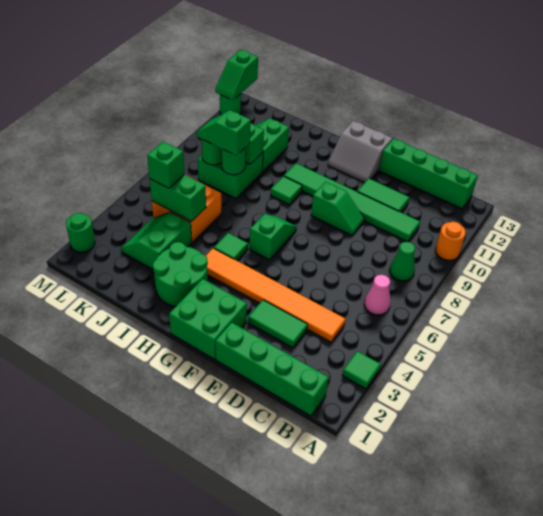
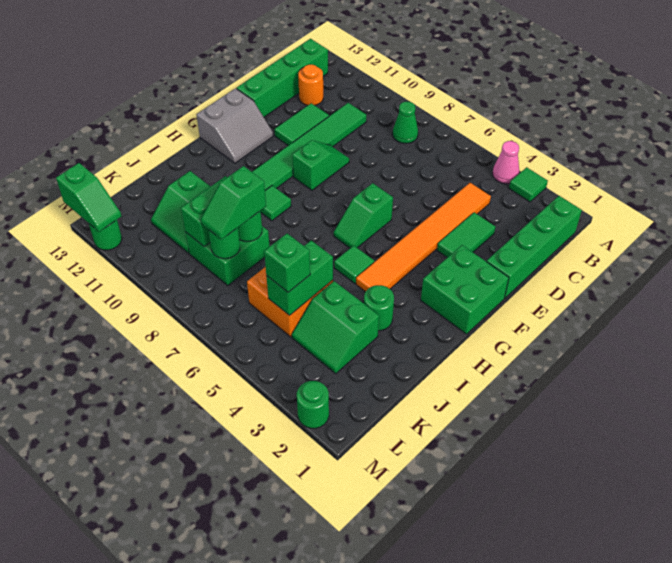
orange round brick A10 level 1 -> orange round brick C12 level 1
pink cone B6 level 1 -> pink cone A4 level 1
green slope G6:G7 level 1 top 6 -> green slope F6:G6 level 1 top F
green round brick H2:I3 level 1 -> green round brick I3 level 1

